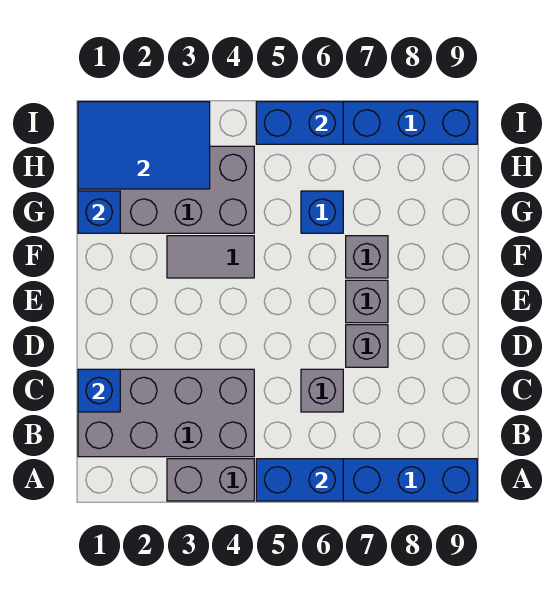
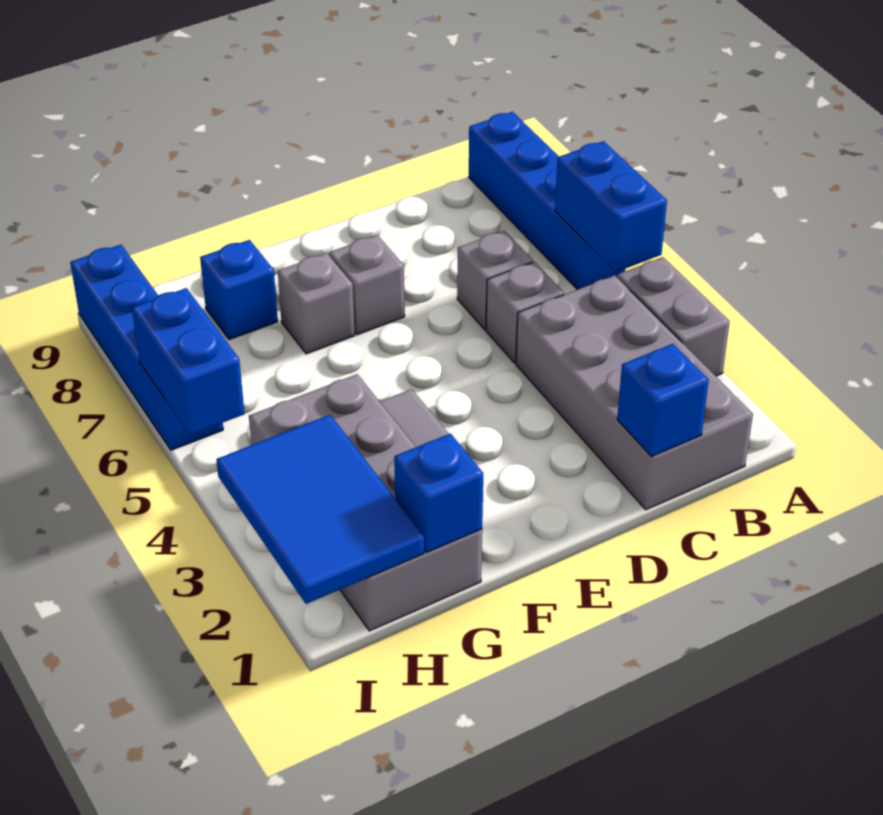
grey brick D7 level 1 -> grey brick C5 level 1
blue brick G6 level 1 -> blue brick G8 level 1

